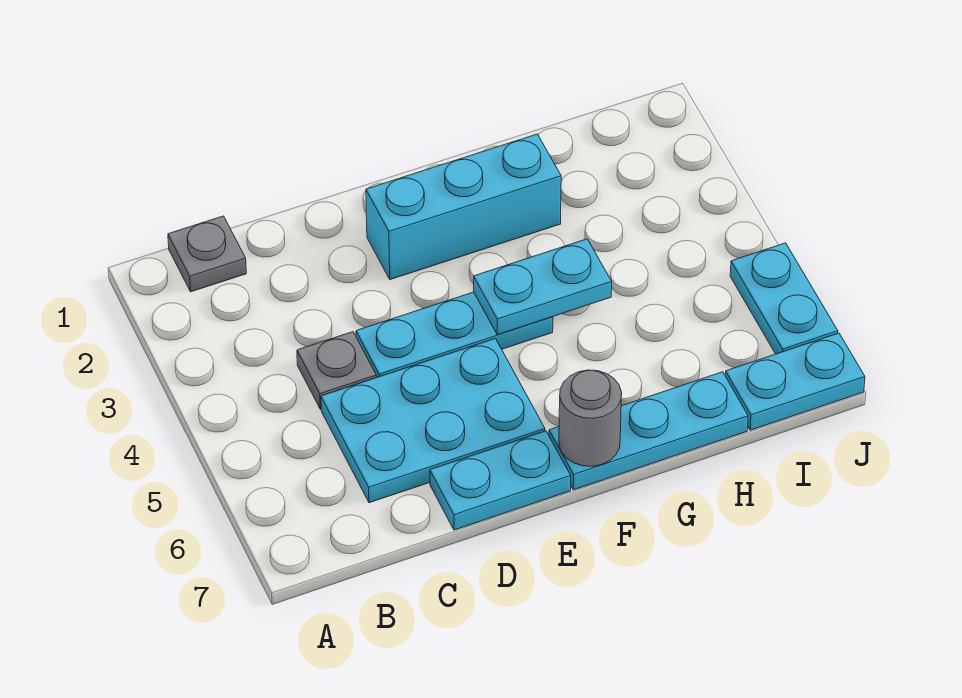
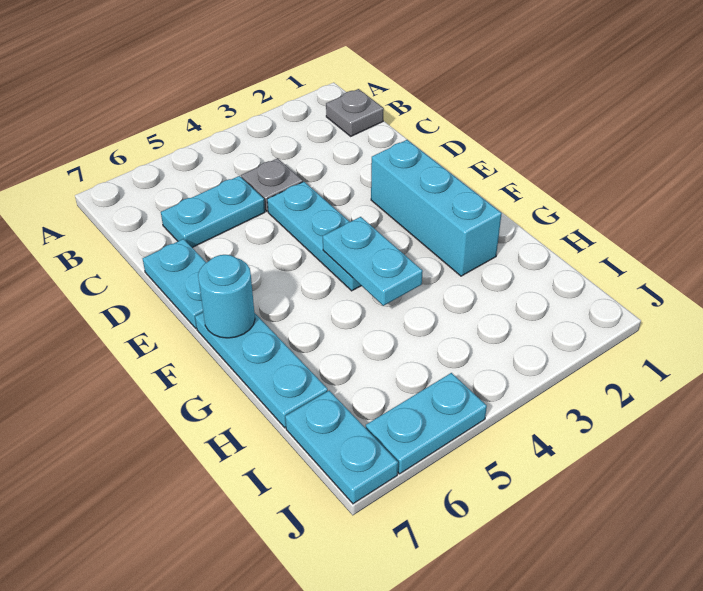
cyan plate C5:E6 level 1 -> cyan plate C5:C6 level 1
grey round brick F7 level 2 -> cyan round brick F7 level 2

